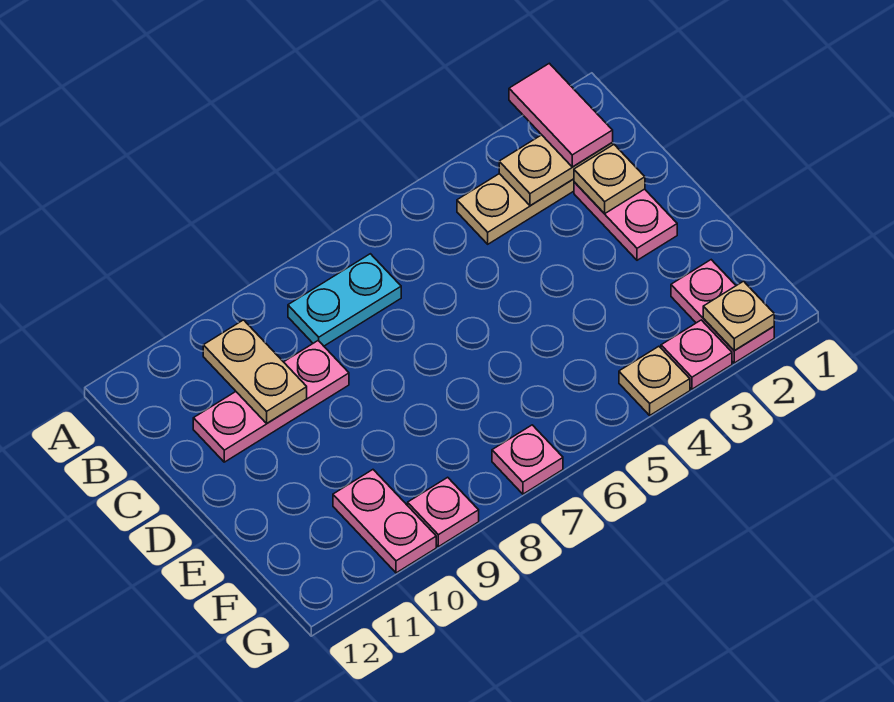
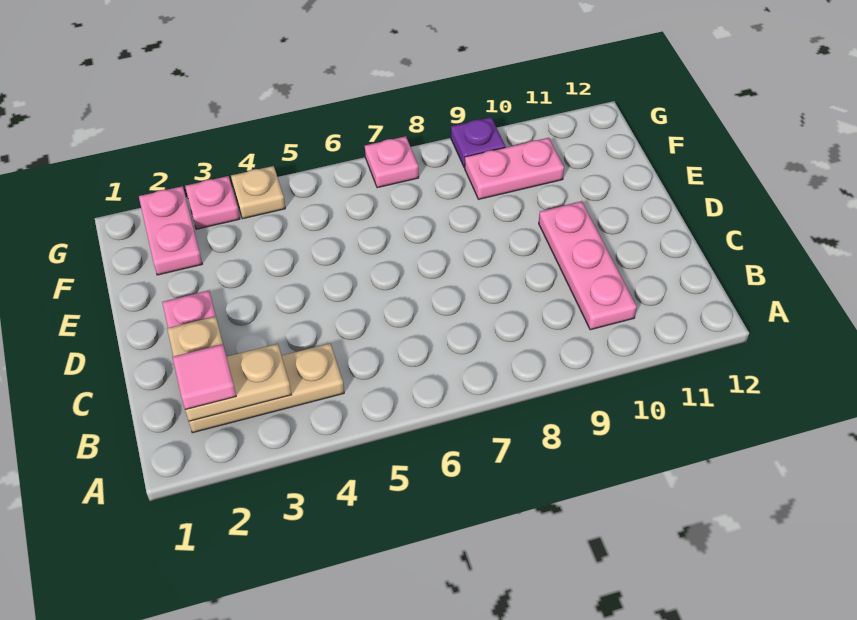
pink tile A2:B2 level 3 -> pink tile B2 level 3
cyan plate B7:B8 level 1 -> none
tan plate B10:C10 level 2 -> none
pink plate C9:C11 level 1 -> pink plate B10:D10 level 1
pink plate F10:G10 level 1 -> pink plate F9:F10 level 1
tan plate G2 level 2 -> none
pink plate G9 level 1 -> purple plate G9 level 1

